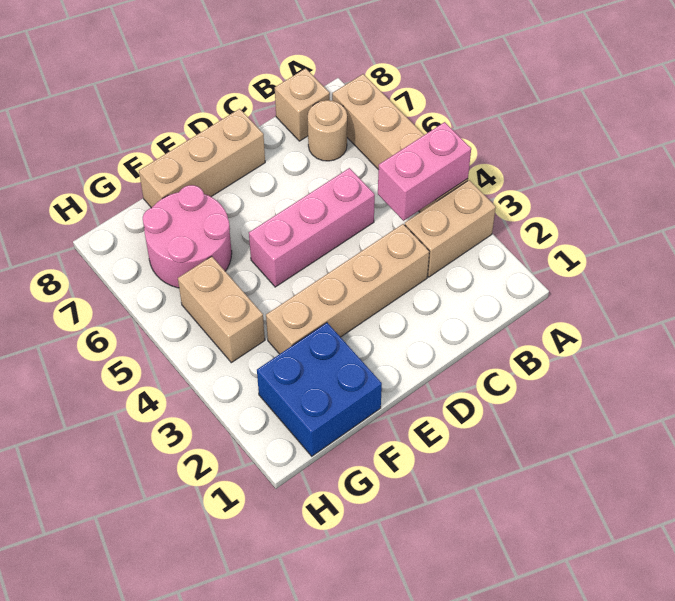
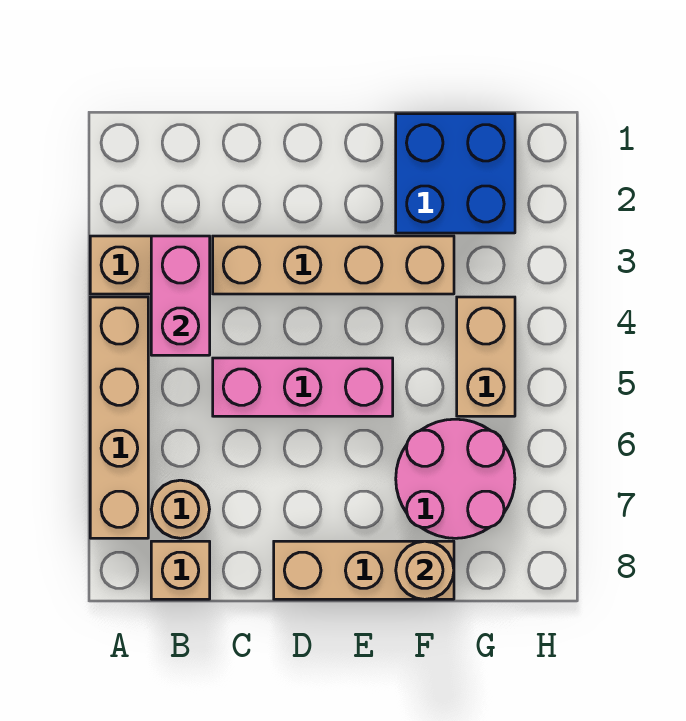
pink brick A4:B4 level 2 -> pink brick B3:B4 level 2
none -> tan round brick F8 level 2

